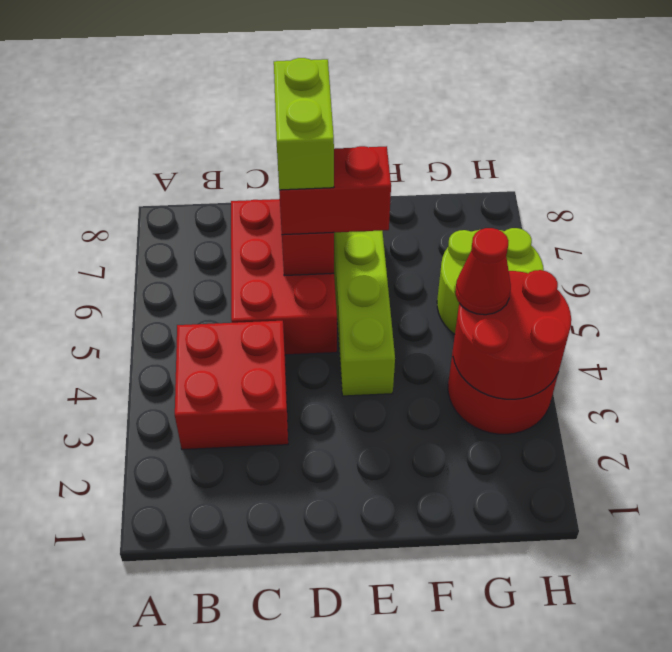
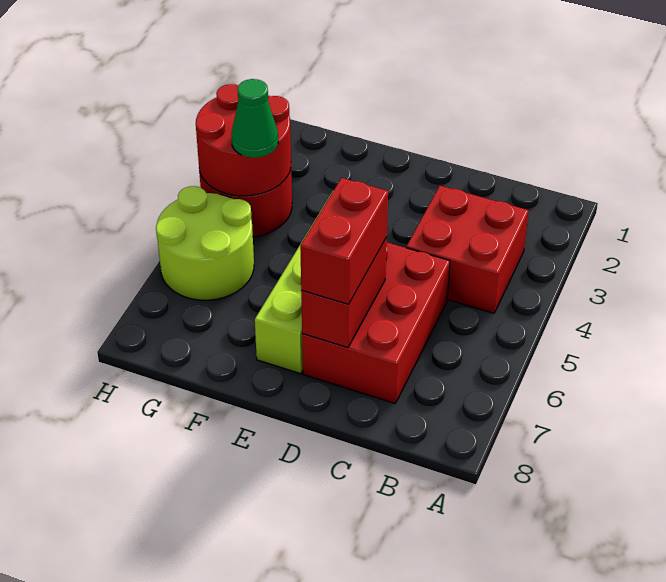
red brick D6:E6 level 3 -> red brick D6:D7 level 3
lime brick D6:D7 level 4 -> none
red cone G4 level 3 -> green cone G4 level 3

